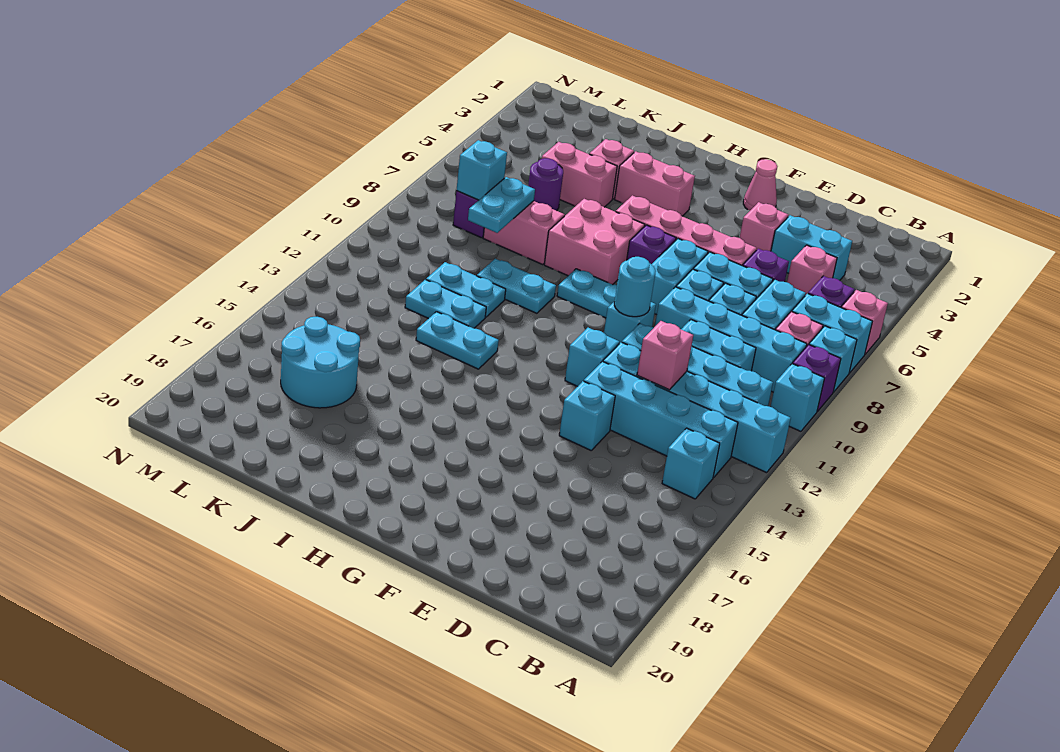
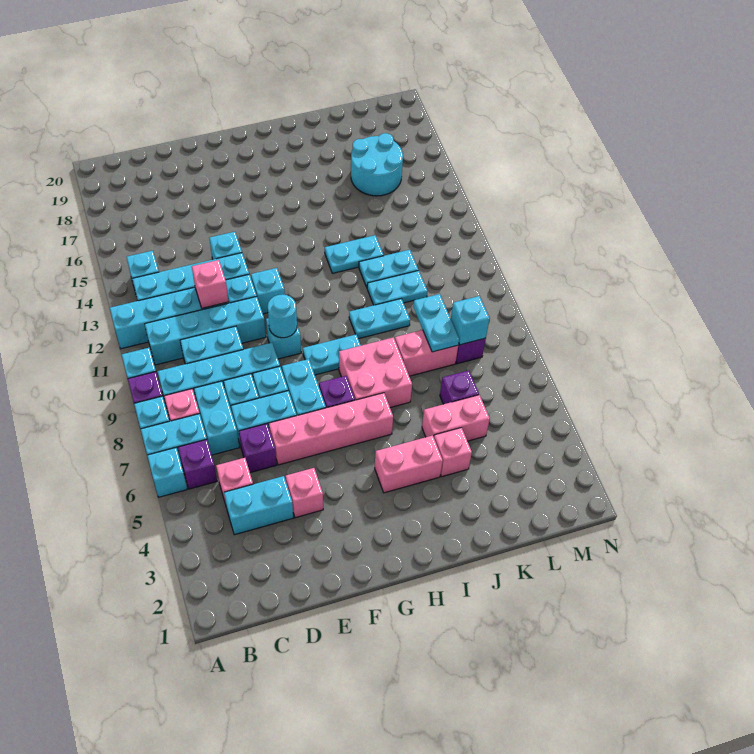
pink brick A6 level 1 -> cyan brick A6 level 1
pink cone F2 level 1 -> none
purple round brick K6 level 1 -> purple brick K6 level 1

